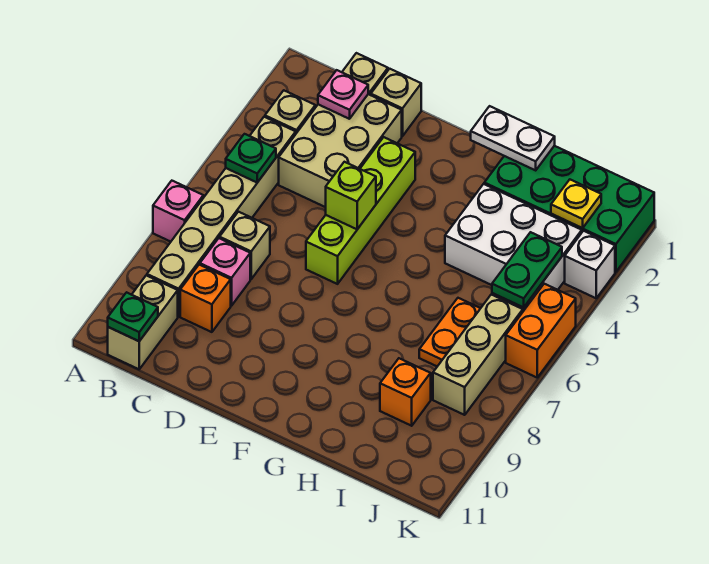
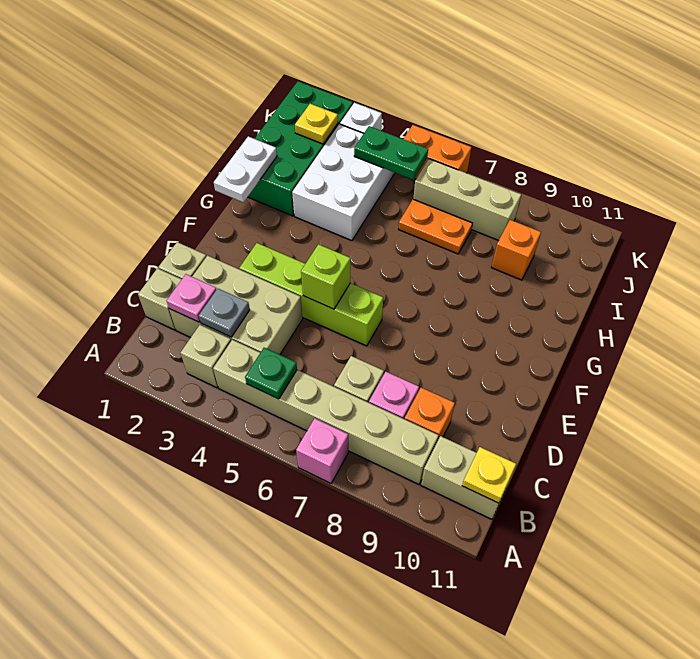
green plate B11 level 2 -> yellow plate B11 level 2
none -> grey plate C3 level 2

